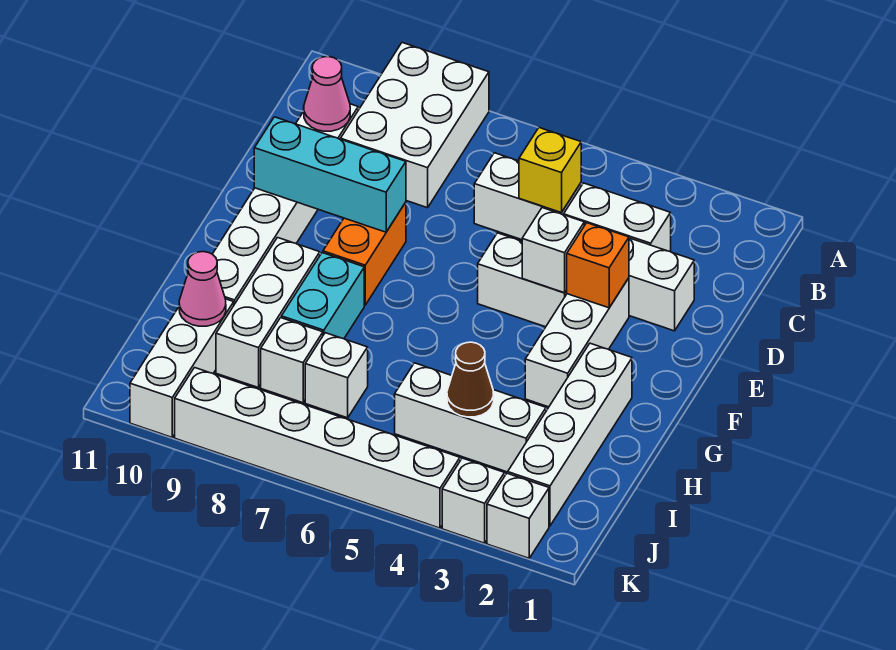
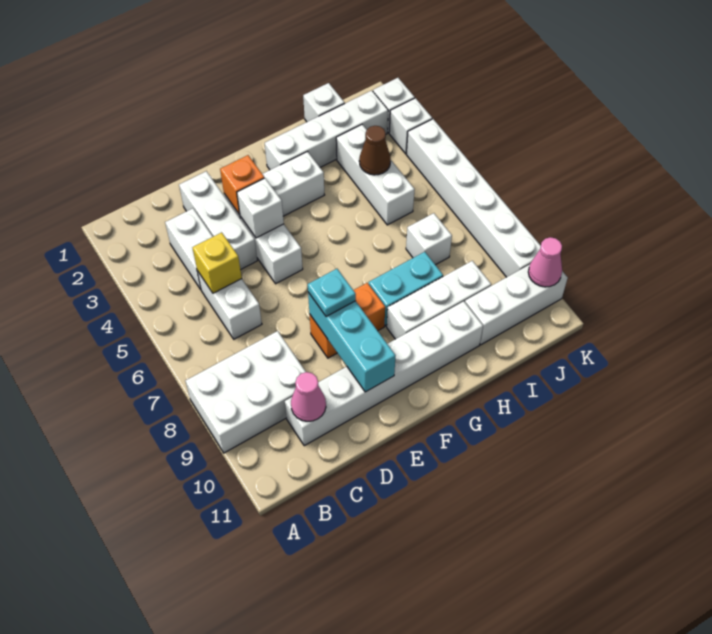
none -> cyan plate E8 level 3
white brick I8 level 1 -> white brick I1 level 1
pink cone I10 level 2 -> pink cone K10 level 2

